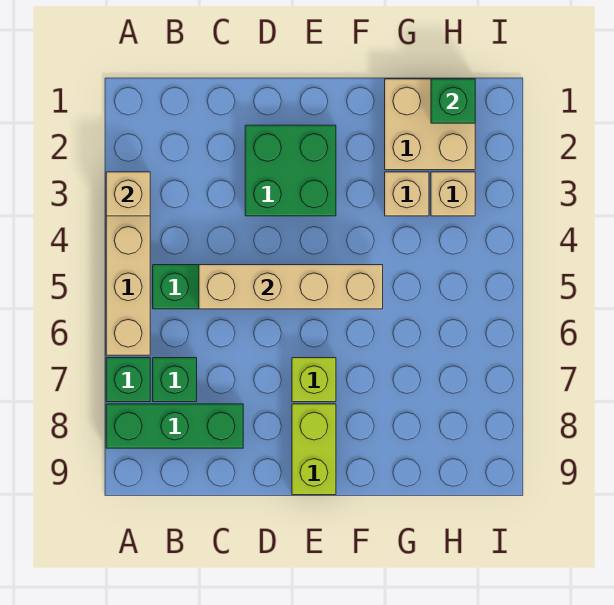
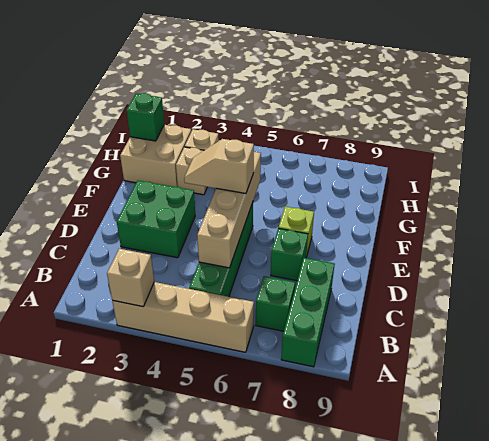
green brick A7 level 1 -> green brick D7 level 1
none -> tan slope E4:E5 level 3 top 5
lime brick E8:E9 level 1 -> none

